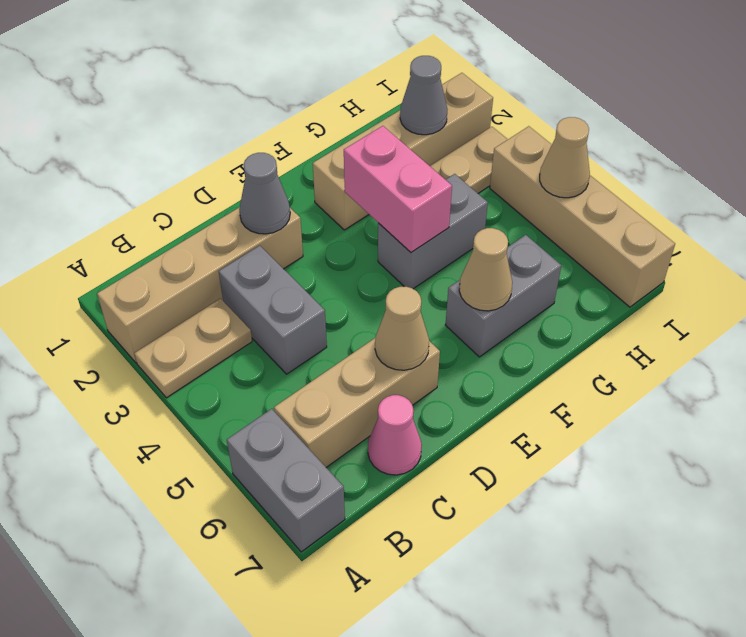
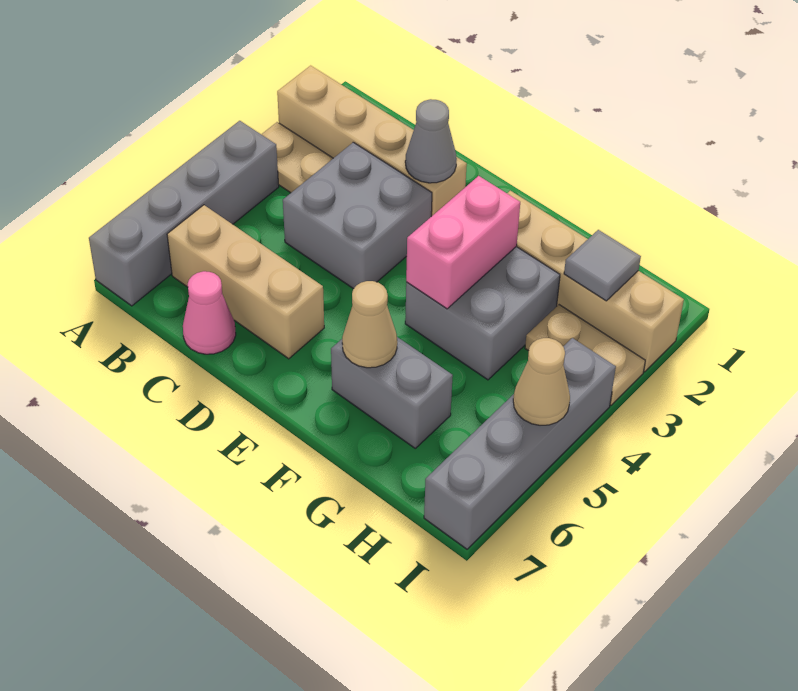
grey brick A6:A7 level 1 -> grey brick A4:A7 level 1
grey brick C3:C4 level 1 -> grey brick C3:D4 level 1
tan cone D6 level 2 -> none
grey brick F4:G4 level 1 -> grey brick F3:G4 level 1
grey cone H2 level 2 -> grey tile H2 level 2
tan brick I4:I7 level 1 -> grey brick I4:I7 level 1

